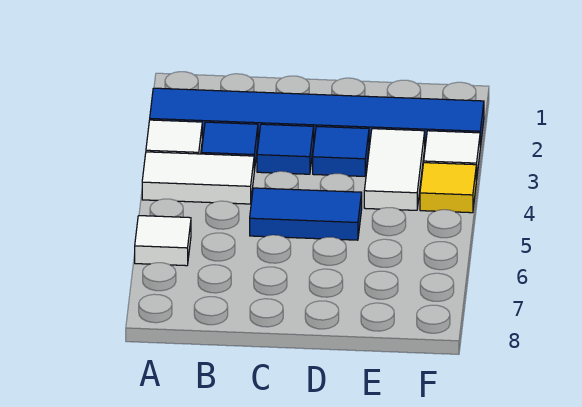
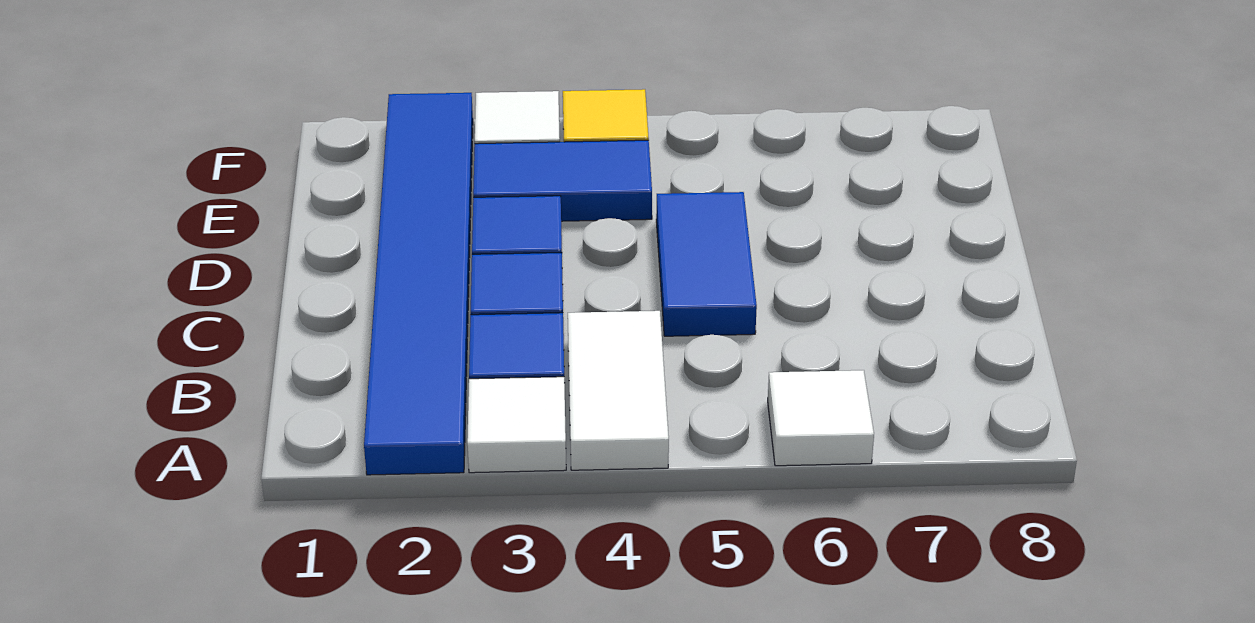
white tile E3:E4 level 1 -> blue tile E3:E4 level 1

